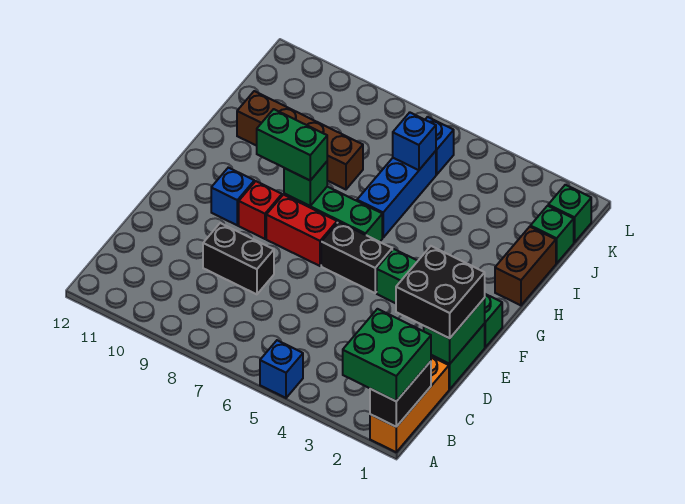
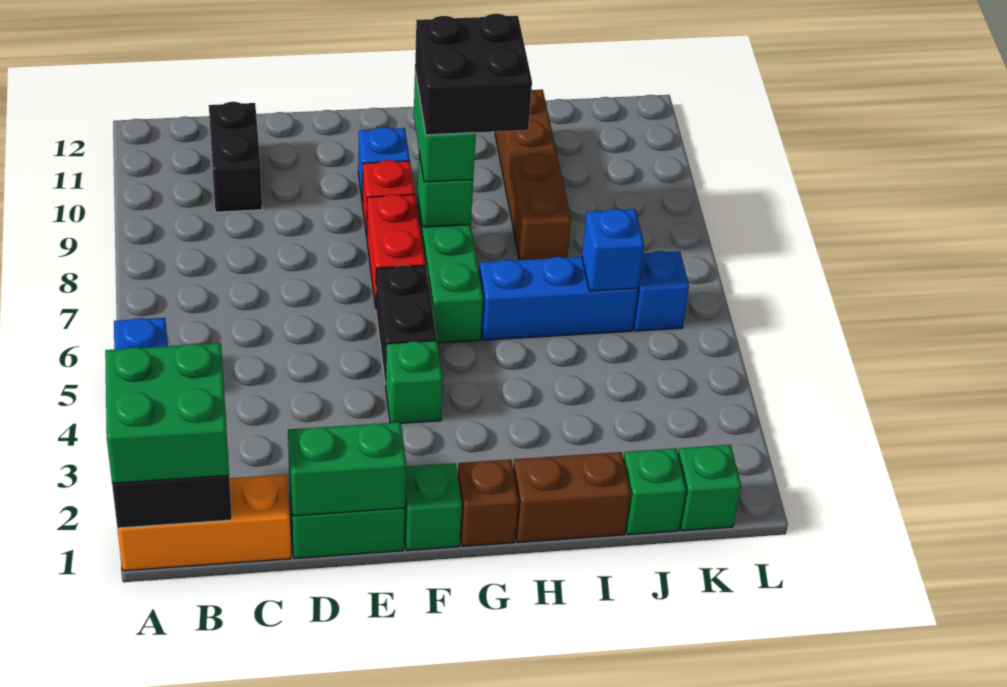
black brick D1:E2 level 3 -> black brick G8:H9 level 4
black brick D8:D9 level 1 -> black brick C10:C11 level 1
none -> brown brick G1 level 1

